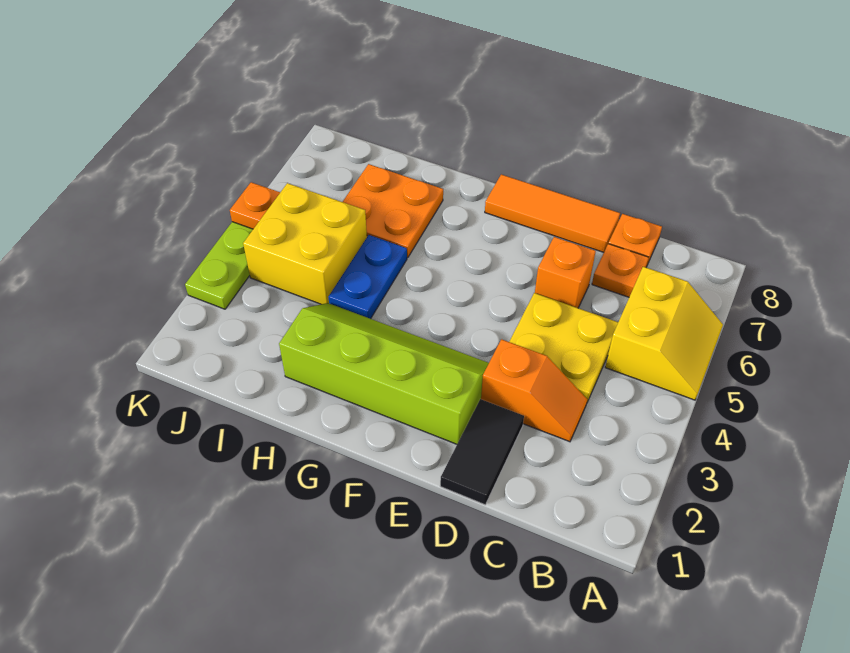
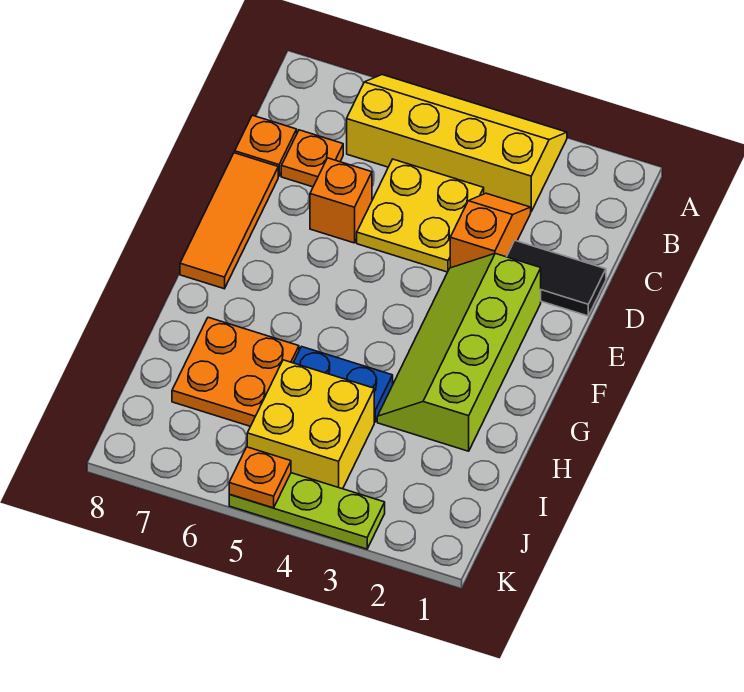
yellow slope A5:B6 level 1 top B -> yellow slope A3:B6 level 1 top B

